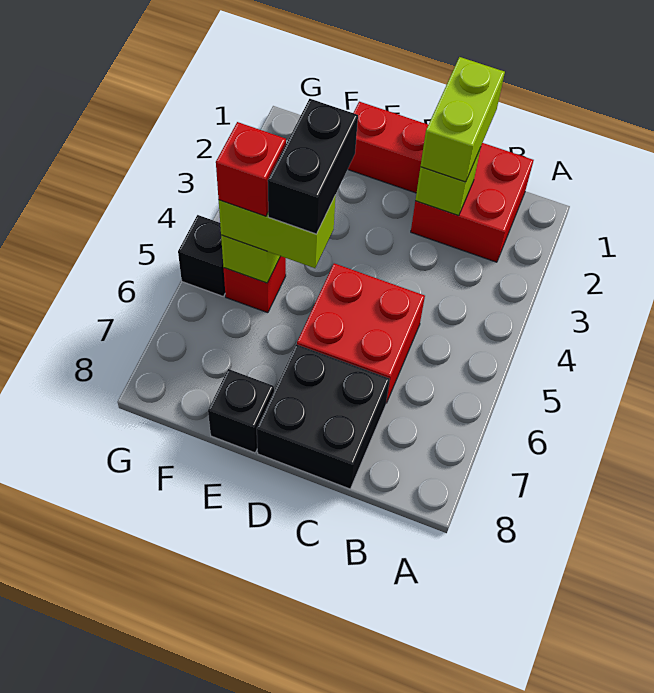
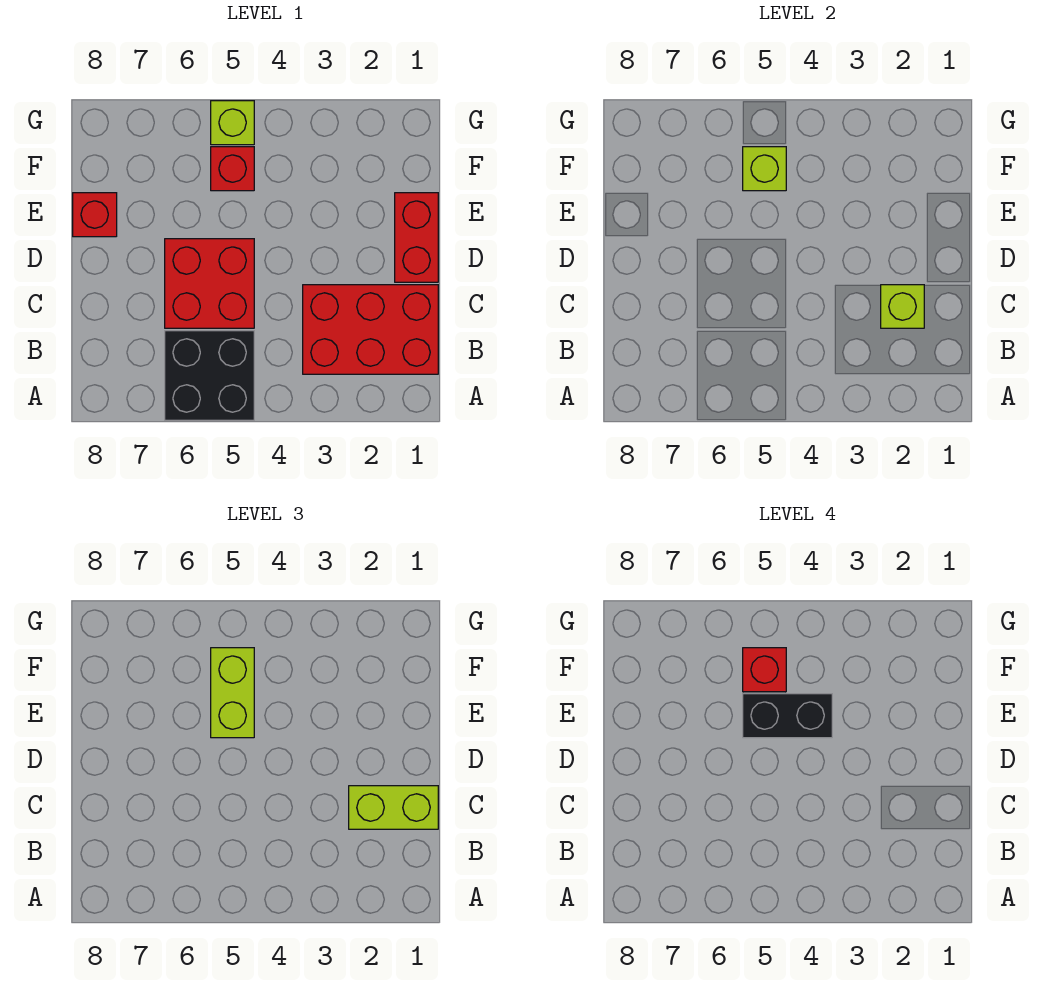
red brick B1:C2 level 1 -> red brick B1:C3 level 1
black brick C7:D8 level 1 -> black brick A5:B6 level 1
black brick E8 level 1 -> red brick E8 level 1
black brick G5 level 1 -> lime brick G5 level 1

